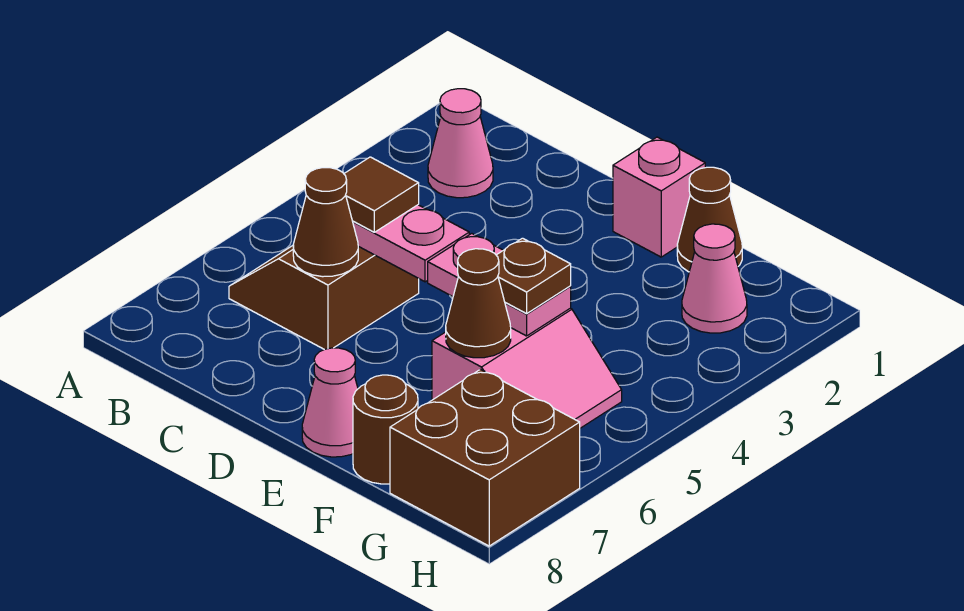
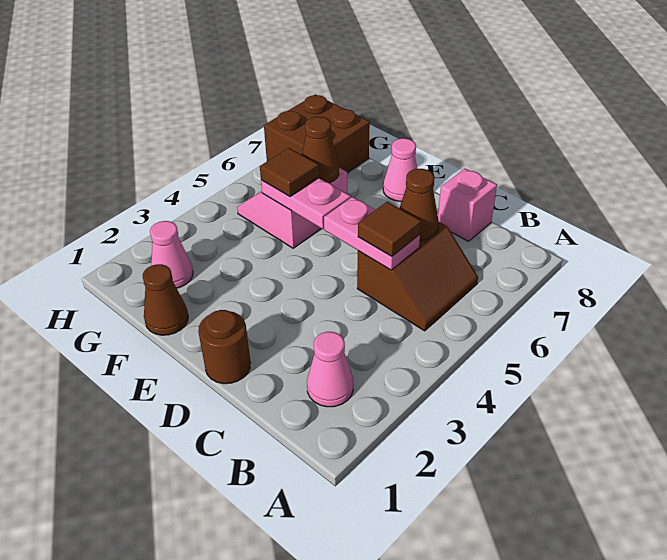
pink brick E1 level 1 -> pink brick C8 level 1
brown plate F5 level 3 -> brown tile F5 level 3
brown round brick F8 level 1 -> brown round brick D1 level 1

